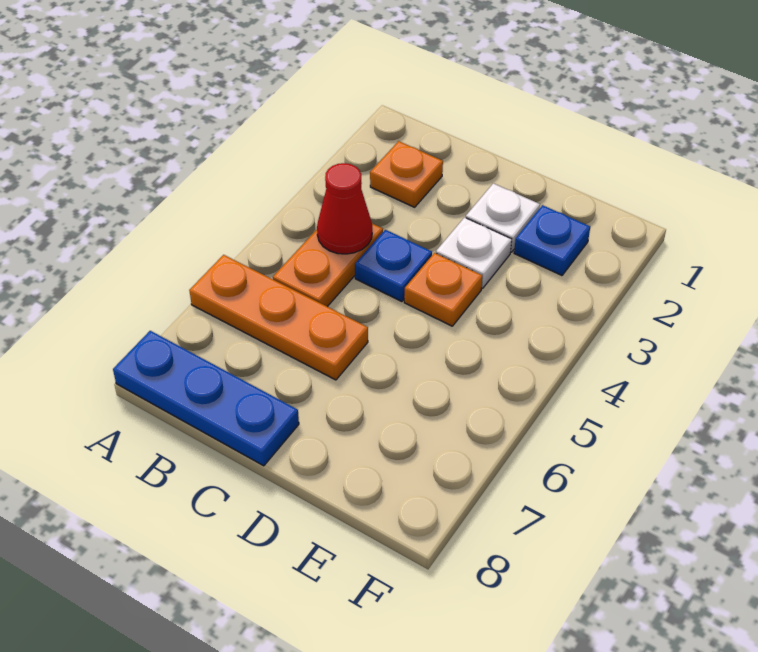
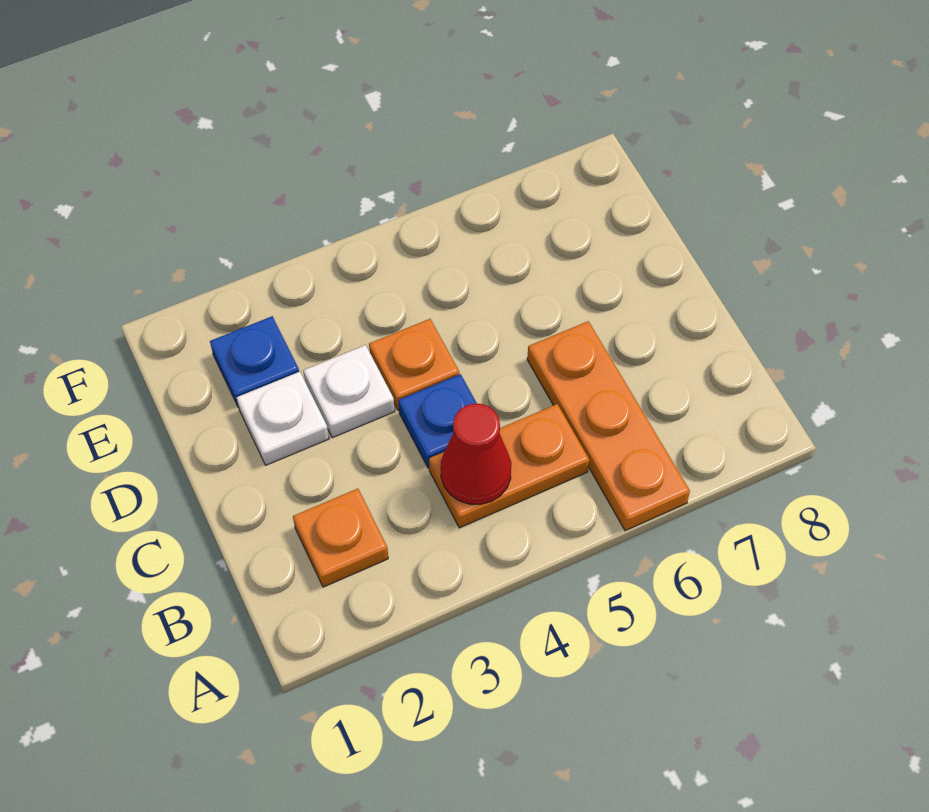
blue plate A8:C8 level 1 -> none

